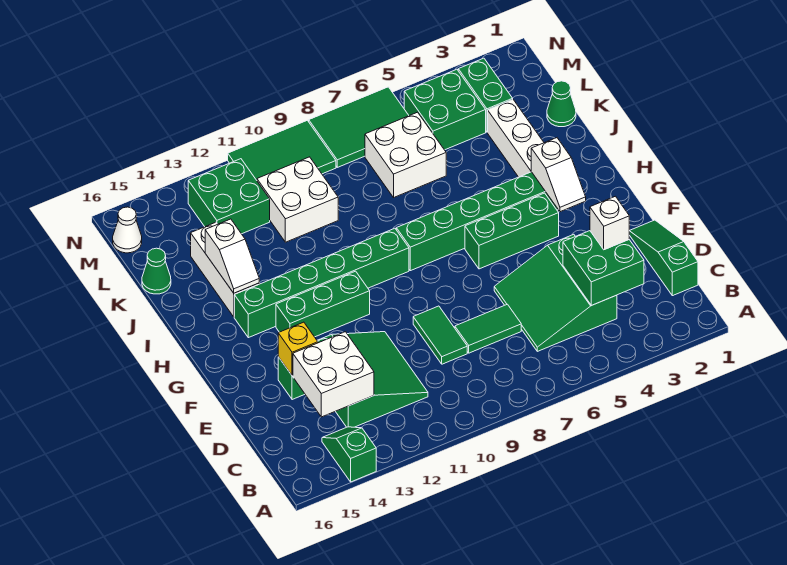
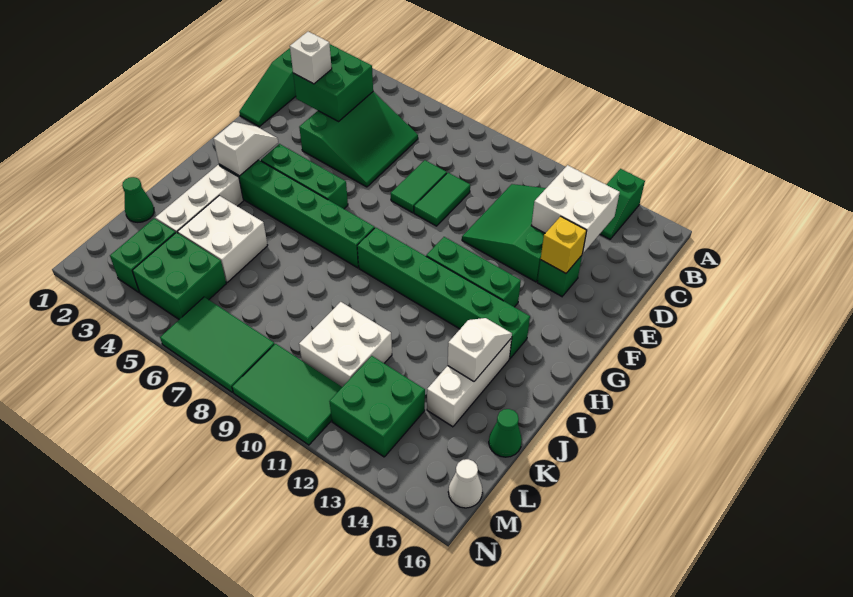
green tile D7:D8 level 1 -> green tile D8:E8 level 1
white brick K6:L7 level 1 -> white brick J4:K5 level 1

